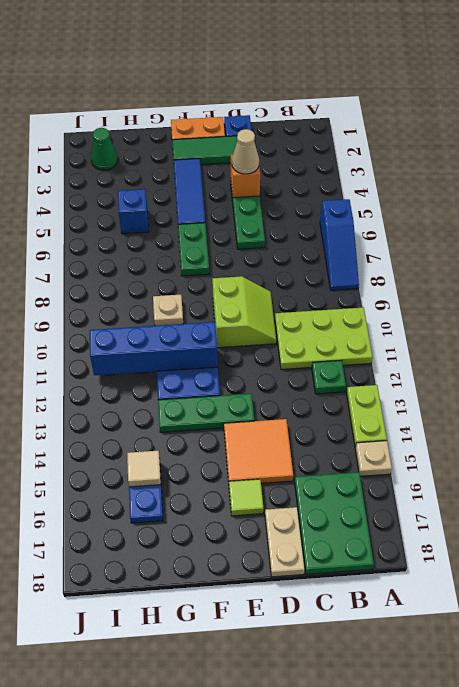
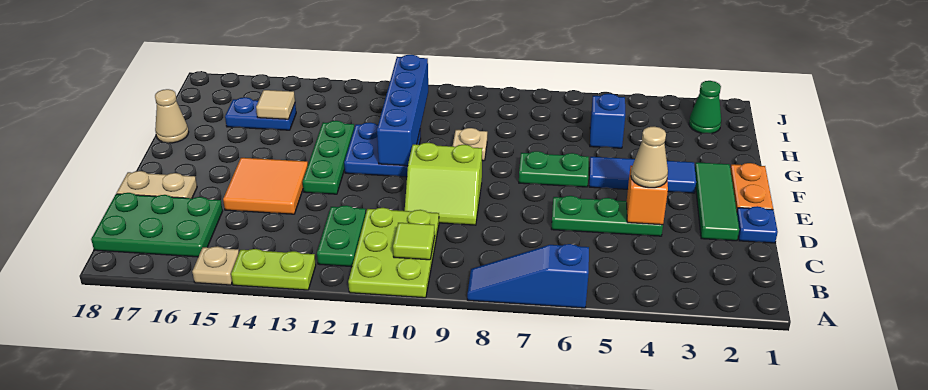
green plate B12 level 1 -> green plate B12:C12 level 1
lime tile E16 level 1 -> lime tile B10 level 2
none -> tan cone G18 level 1

